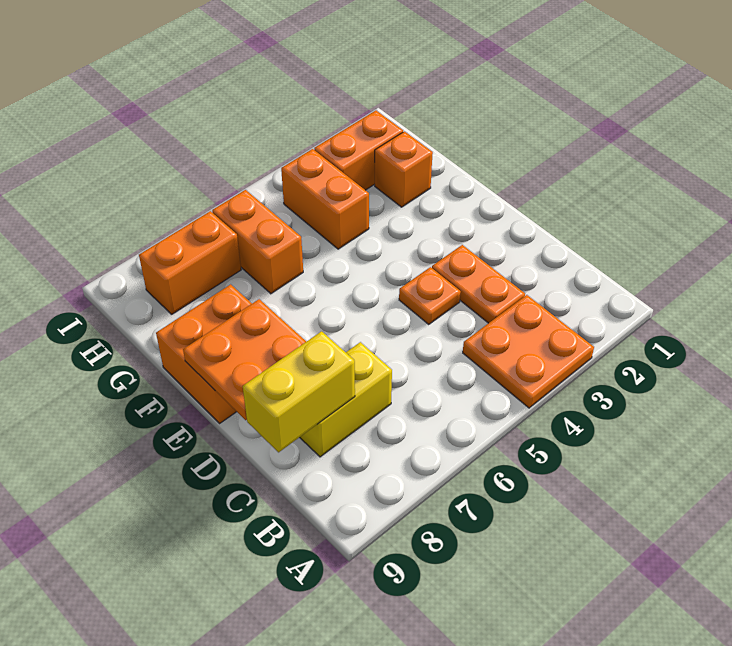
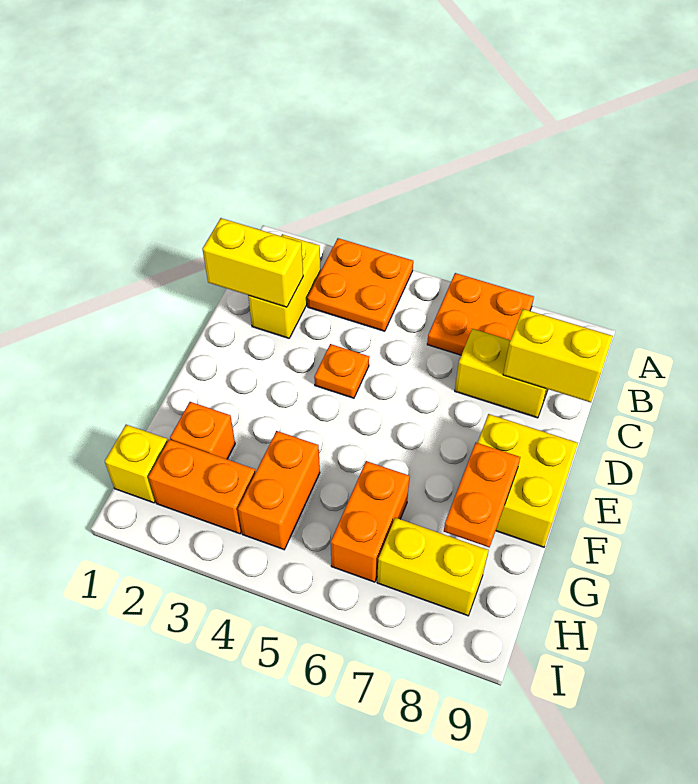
none -> yellow brick B2:C2 level 1
none -> yellow brick C1:C2 level 2
orange plate C3:D3 level 1 -> orange plate F8:G8 level 2
orange plate D8:E9 level 2 -> orange plate A6:B7 level 1
orange brick E8:F9 level 1 -> yellow brick E8:F9 level 1
none -> yellow brick H1 level 1
orange brick H7:H8 level 1 -> yellow brick H7:H8 level 1

